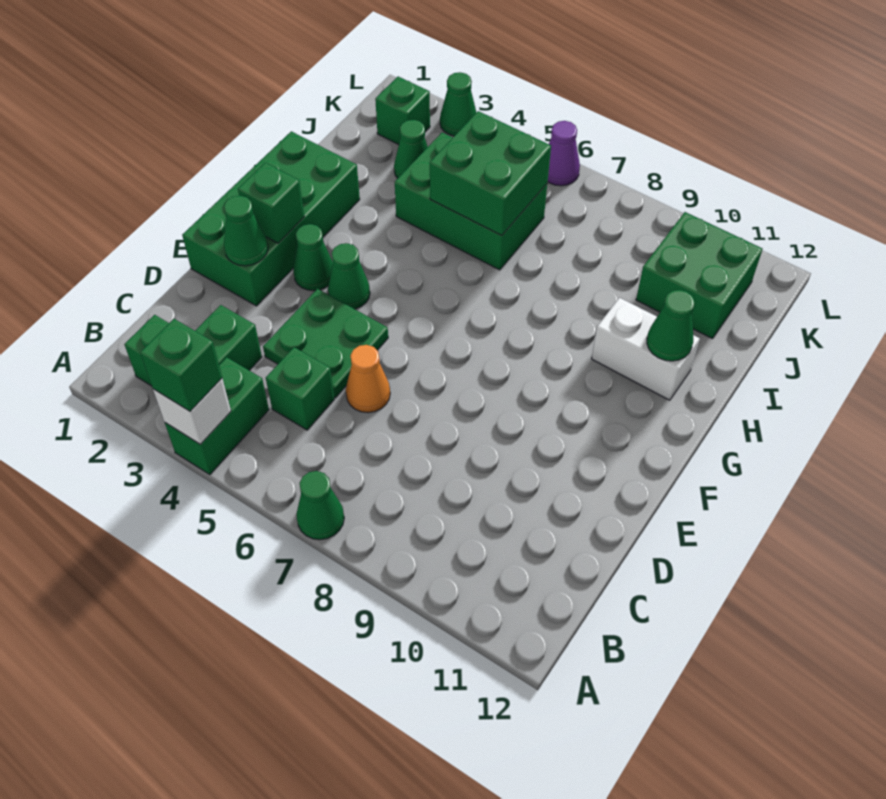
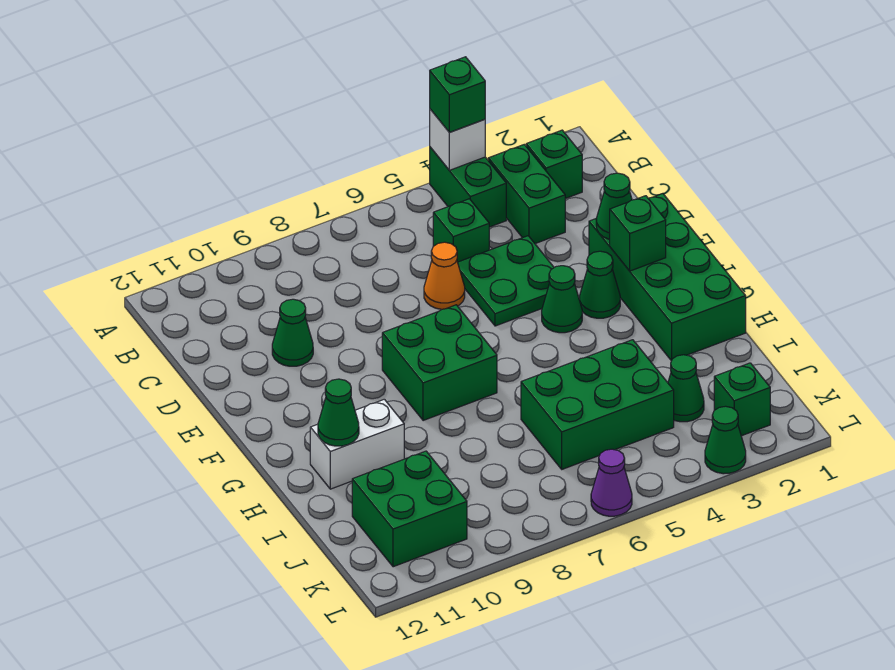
green cone A7 level 1 -> green cone D10 level 1
green brick I5:J6 level 2 -> green brick F7:G8 level 1

